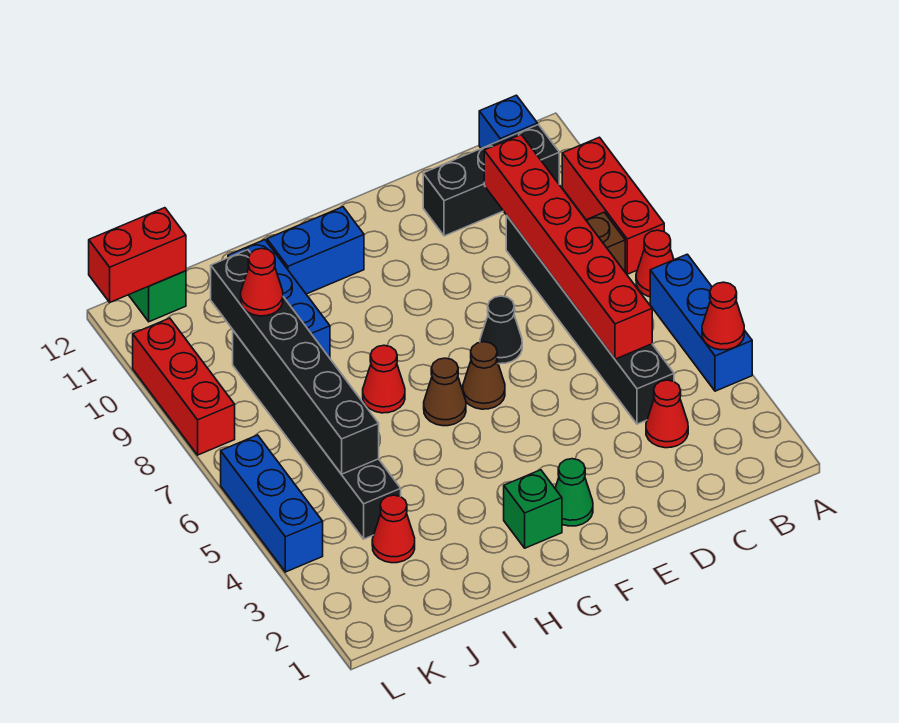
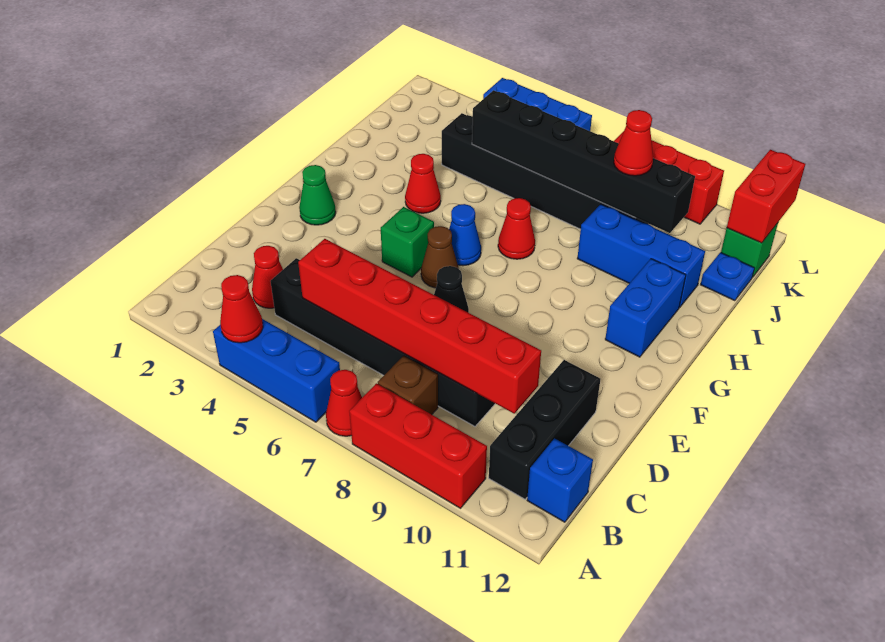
green brick G2 level 1 -> green brick F5 level 1
brown cone G6 level 1 -> blue cone G6 level 1
red cone J3 level 1 -> red cone H4 level 1
none -> blue plate J12 level 1

